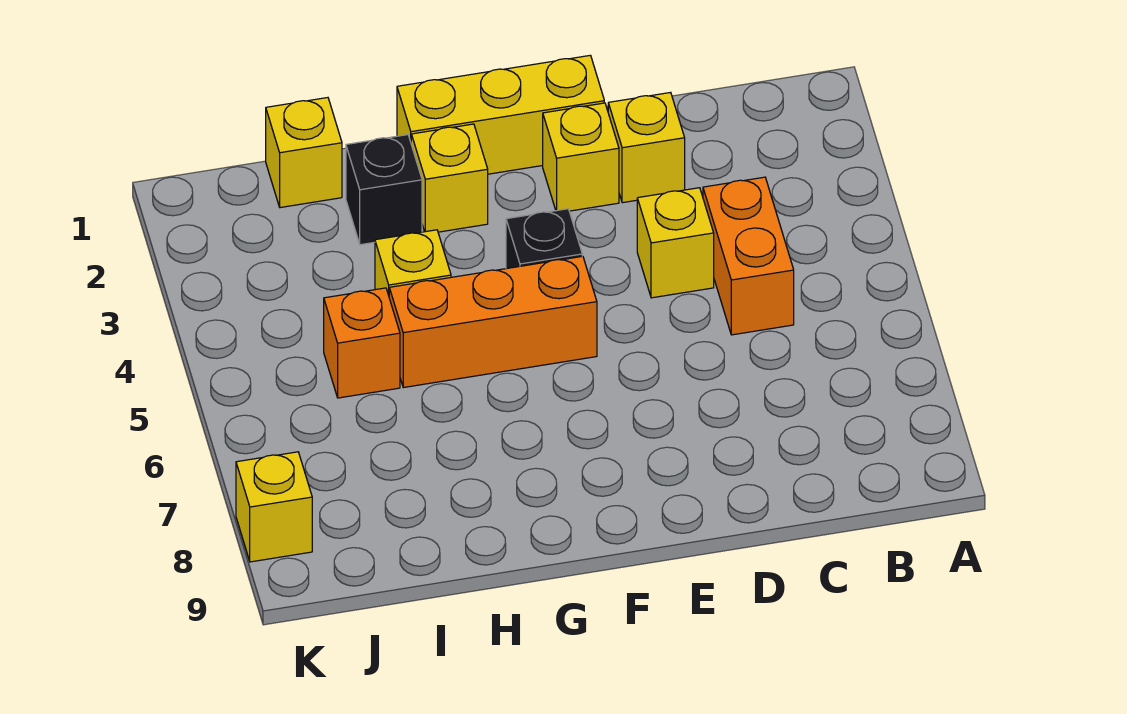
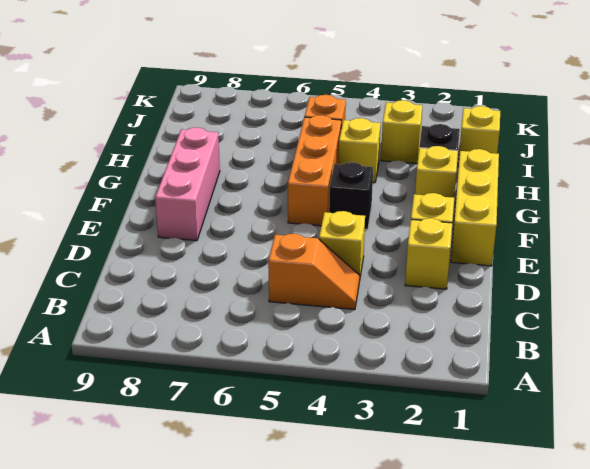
orange brick C4:C5 level 1 -> orange slope C4:C5 level 1 top 5
none -> pink brick E8:G8 level 1
yellow brick K8 level 1 -> yellow brick I3 level 1

